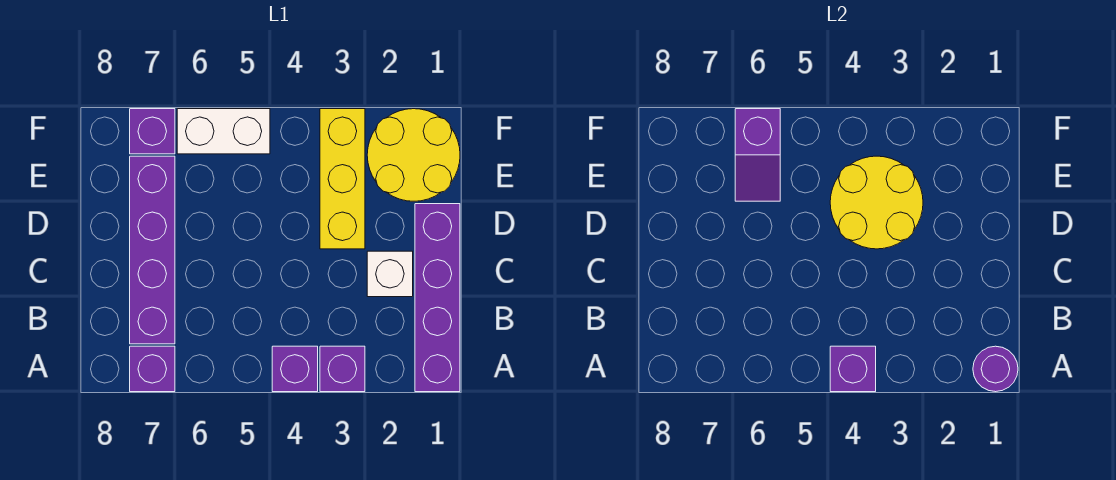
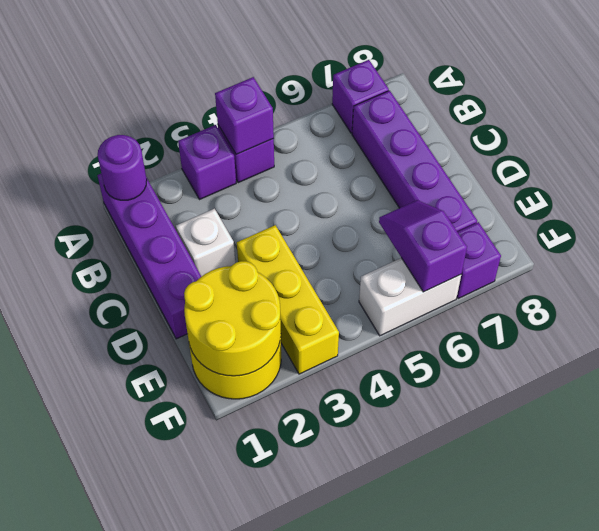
yellow round brick D3:E4 level 2 -> yellow round brick E1:F2 level 2

